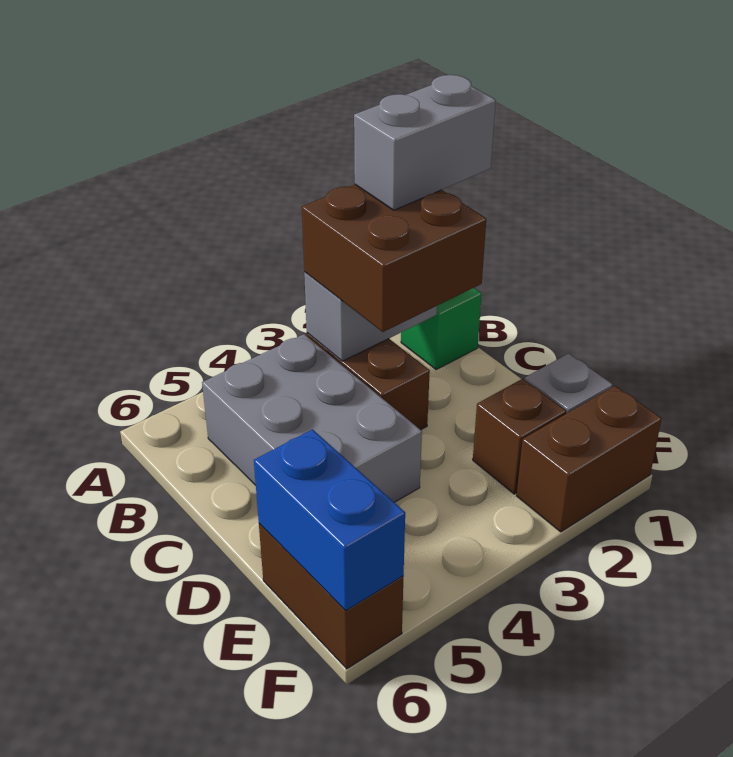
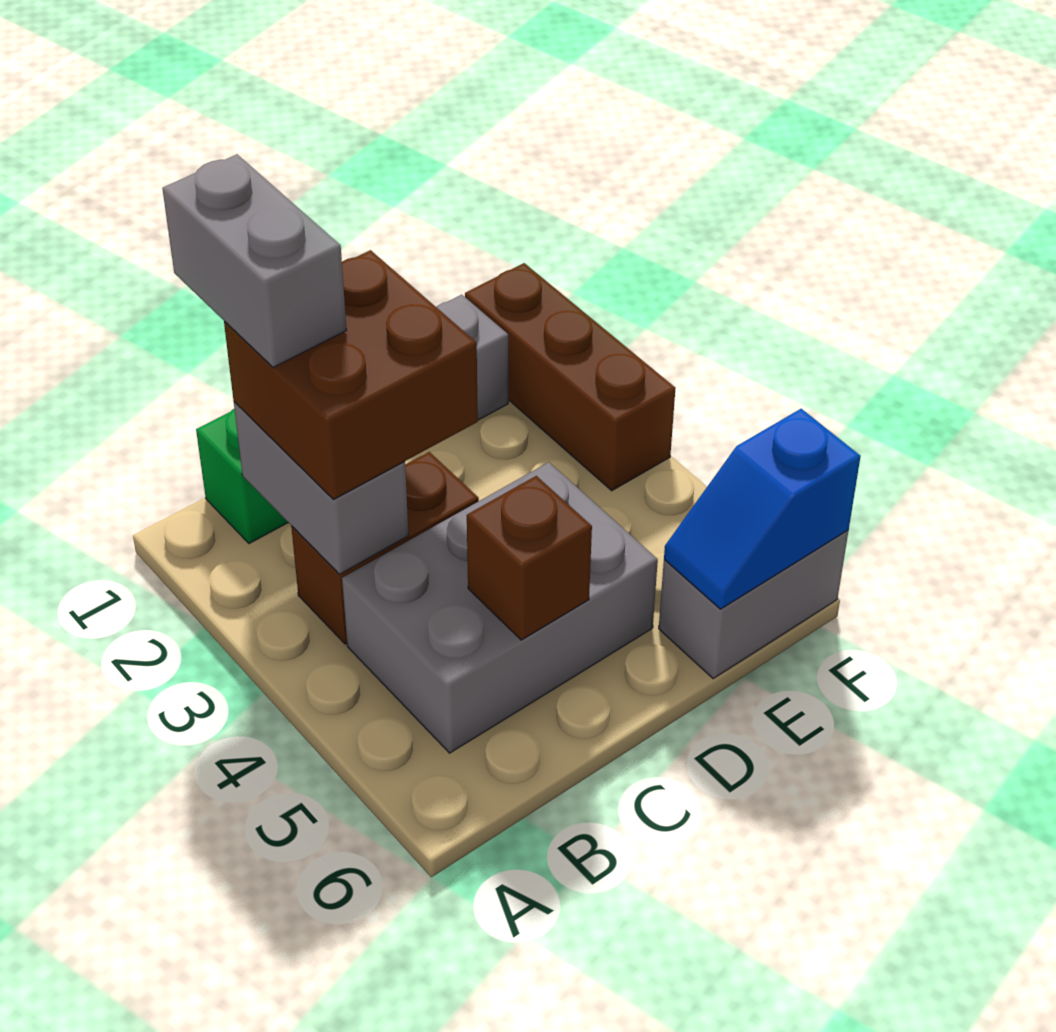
brown brick E2 level 1 -> brown brick C5 level 2
brown brick E6:F6 level 1 -> grey brick E6:F6 level 1
blue brick E6:F6 level 2 -> blue slope E6:F6 level 2 top F
brown brick F1:F2 level 1 -> brown brick F1:F3 level 1

